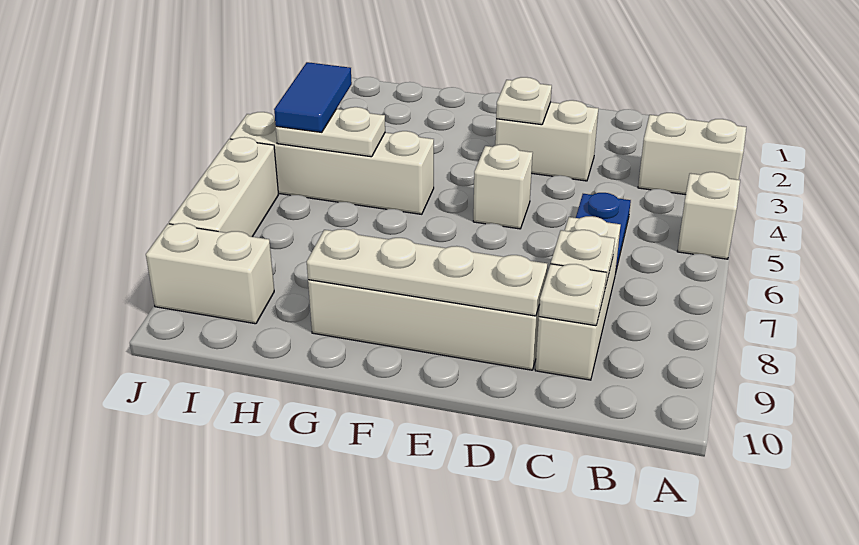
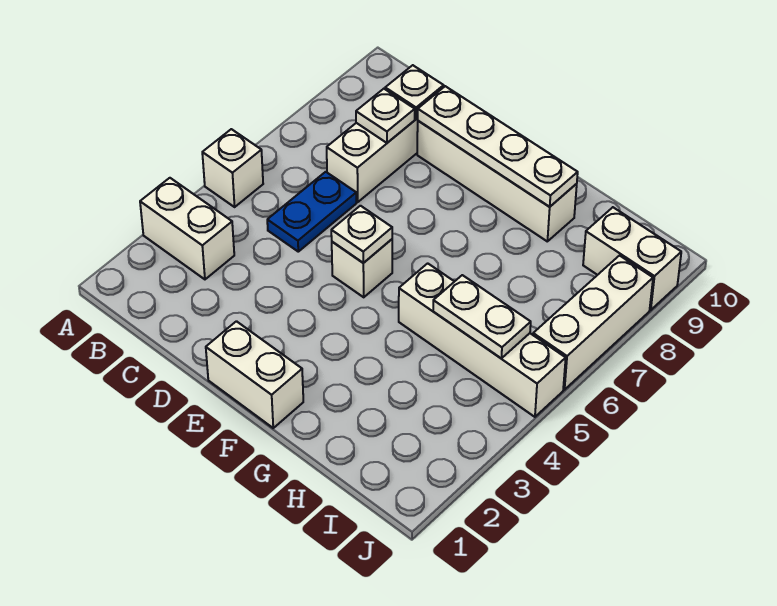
white brick D3:E3 level 1 -> white brick E1:F1 level 1
white plate E3 level 2 -> white plate E5 level 2
blue tile I4:I5 level 3 -> none

